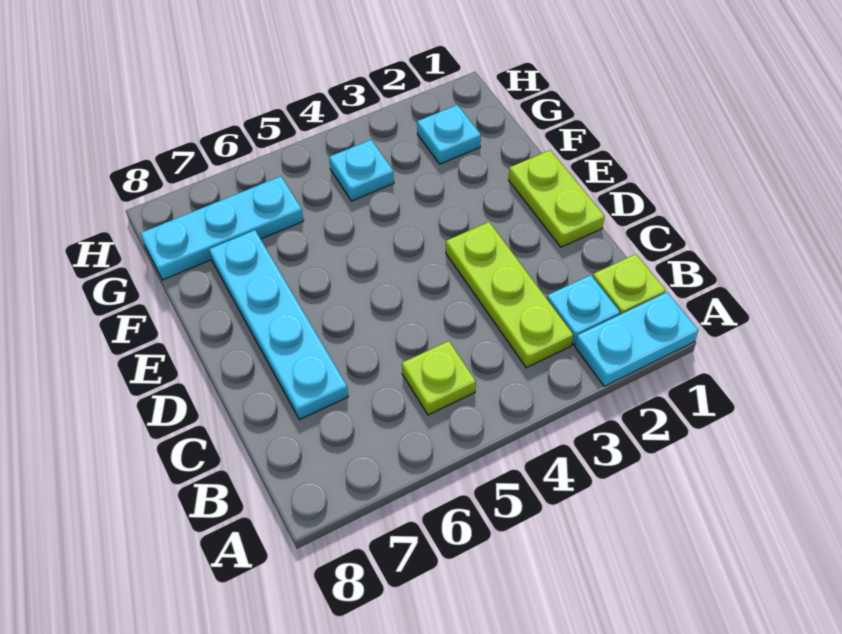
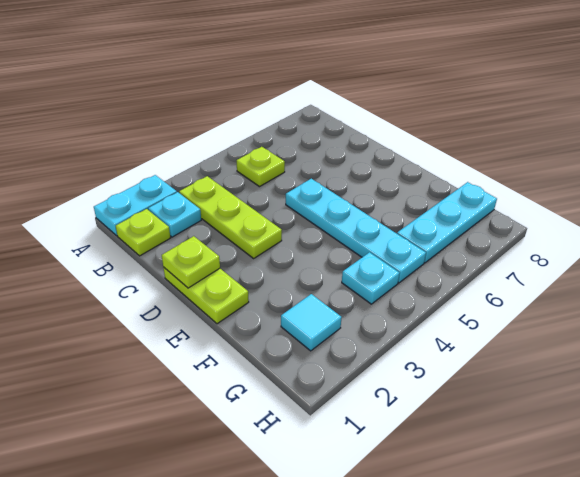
cyan plate C7:F7 level 1 -> cyan plate D5:G5 level 1
none -> lime plate D1 level 2
cyan plate G2 level 1 -> cyan tile G2 level 1

